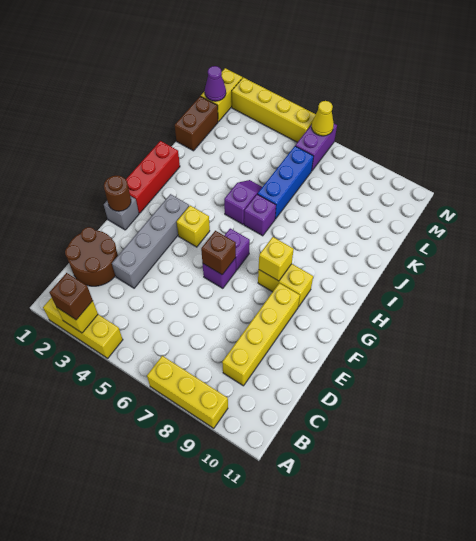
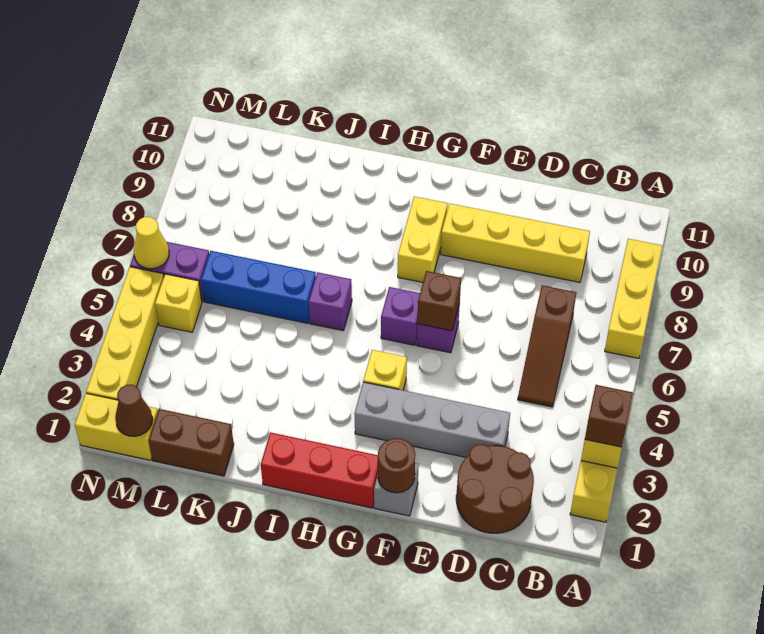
none -> brown slope C5:C7 level 1 top 7
yellow brick G8 level 2 -> yellow brick M5 level 1
purple slope I5:J5 level 1 top I -> none
purple cone M1 level 2 -> brown cone M1 level 2

